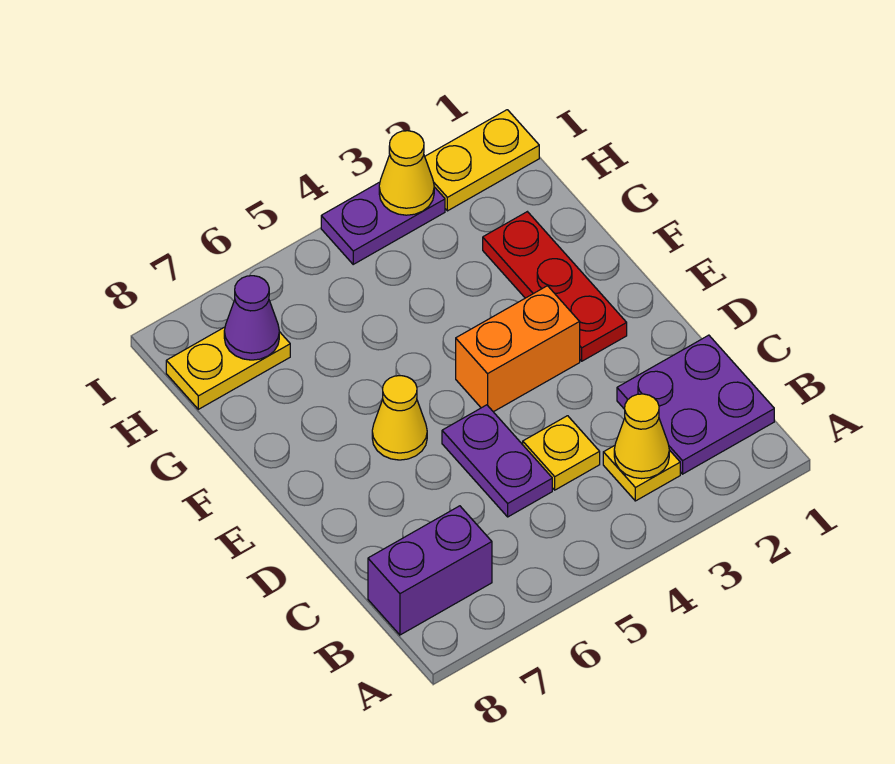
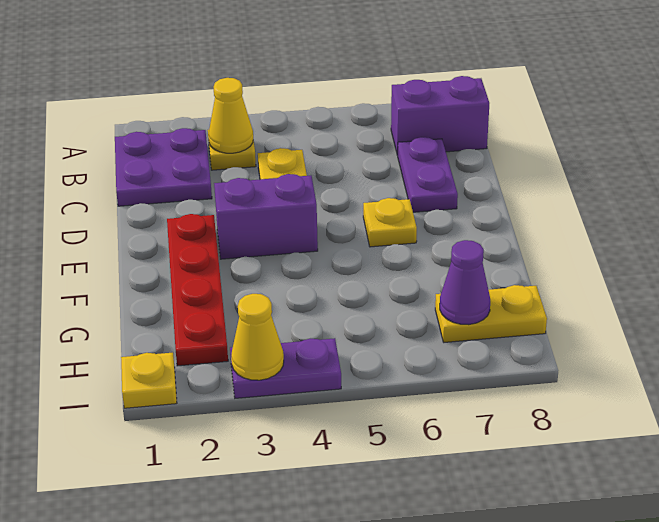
purple plate C5:D5 level 1 -> purple plate C7:D7 level 1
red plate E2:G2 level 1 -> red plate E2:H2 level 1
orange brick E3:E4 level 1 -> purple brick E3:E4 level 1
yellow cone E6 level 1 -> yellow plate E6 level 1
yellow plate I1:I2 level 1 -> yellow plate I1 level 1

